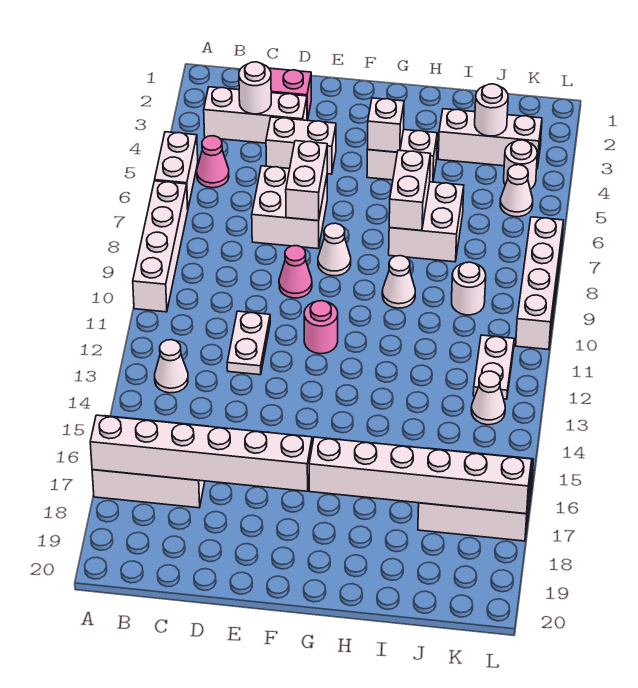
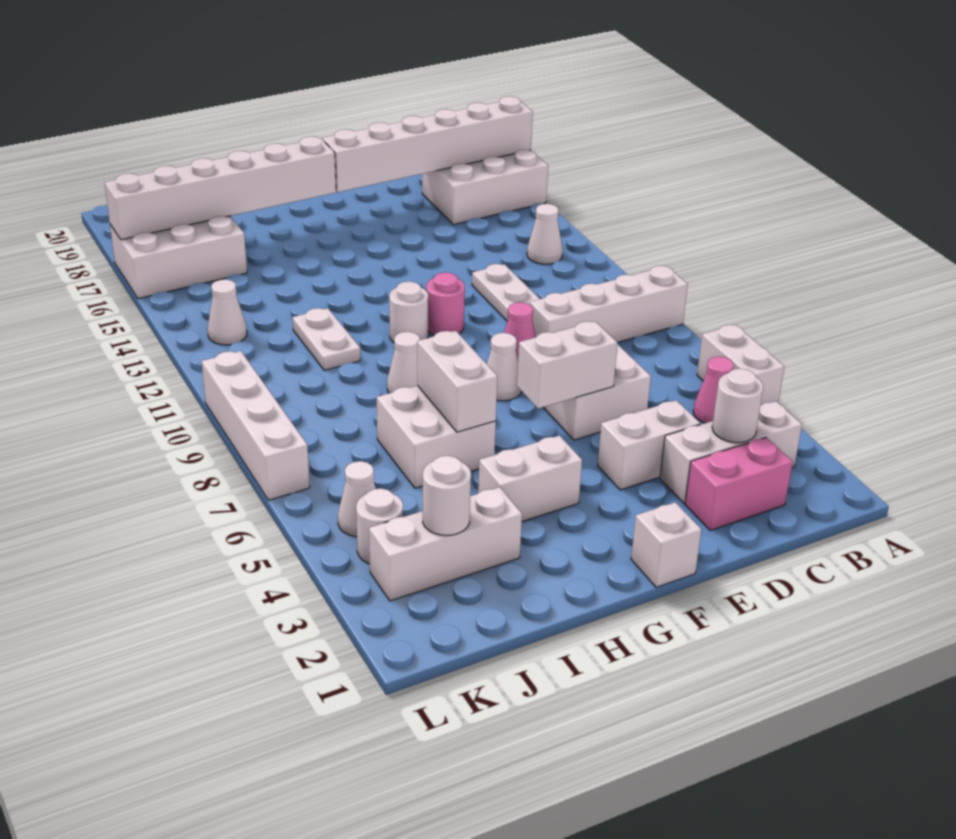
white brick A7:A10 level 1 -> white brick A9:D9 level 1
white brick E6:E7 level 2 -> white brick E6:F6 level 2
white brick G4 level 2 -> white brick F1 level 1
white round brick J9 level 1 -> white round brick G11 level 1
white plate K11:K12 level 1 -> white plate I11:I12 level 1

